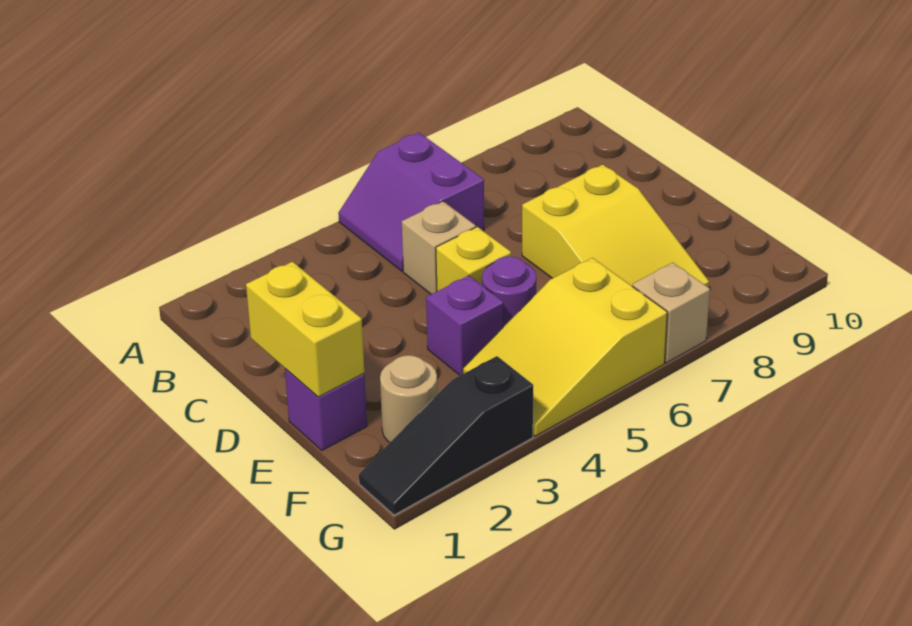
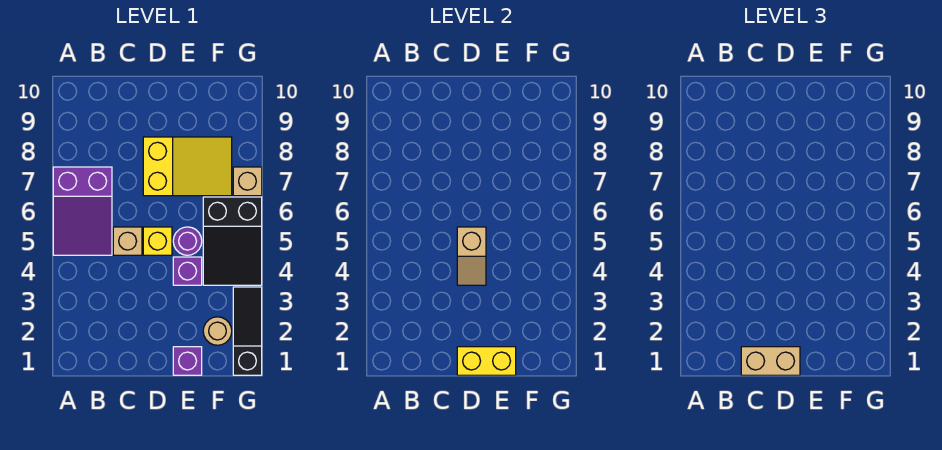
purple slope A5:B6 level 1 top 6 -> purple slope A5:B7 level 1 top 7
none -> tan brick C1:D1 level 3
none -> tan slope D4:D5 level 2 top 5
yellow slope F4:G6 level 1 top 6 -> black slope F4:G6 level 1 top 6
black slope G1:G3 level 1 top 3 -> black slope G1:G3 level 1 top 1

